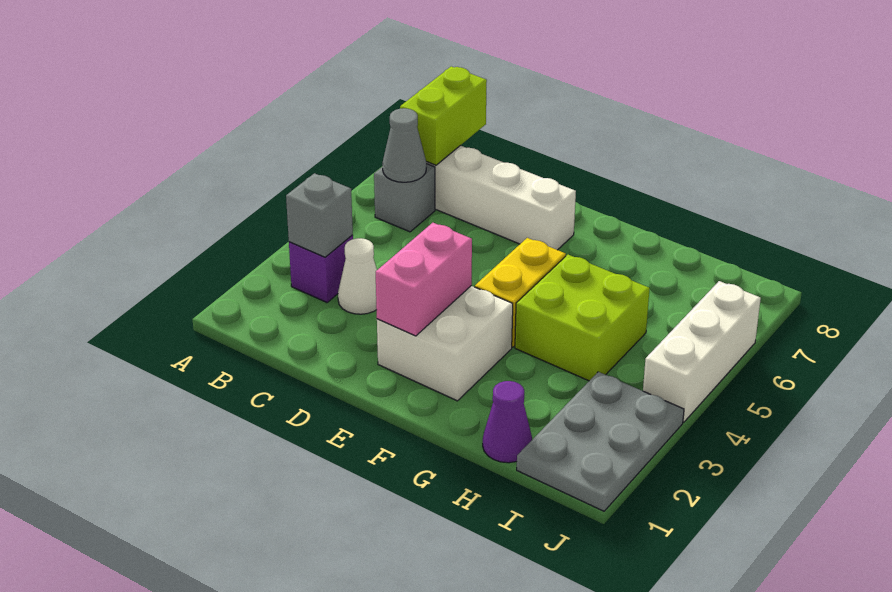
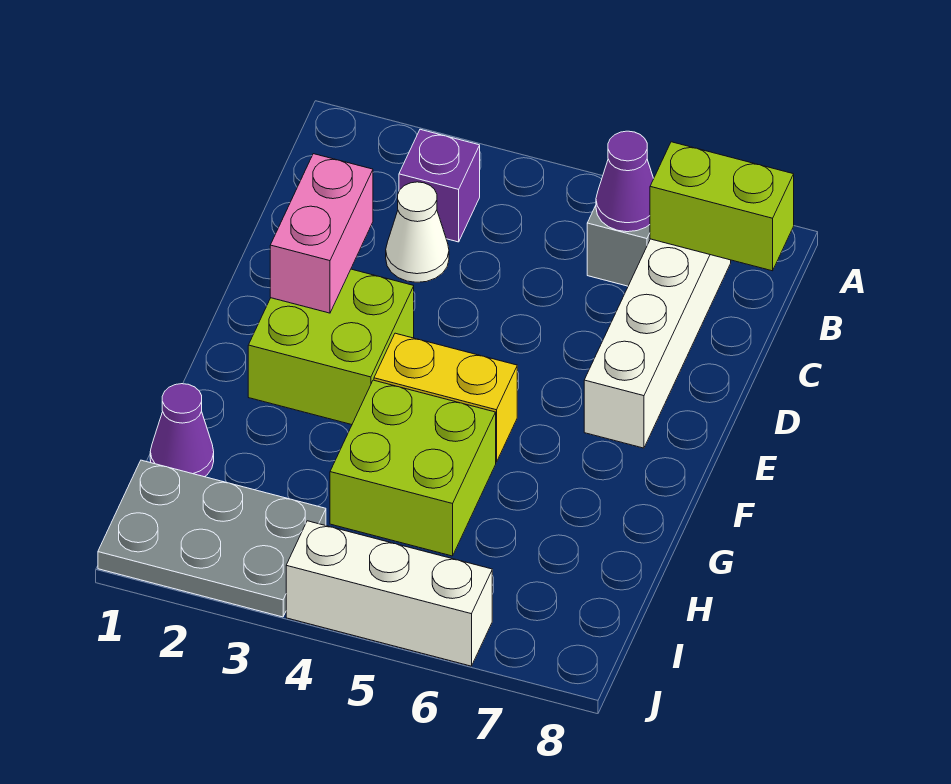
grey brick B3 level 2 -> none
grey cone B6 level 2 -> purple cone B6 level 2
white brick E2:F3 level 1 -> lime brick E2:F3 level 1
pink brick E2:E3 level 2 -> pink brick D2:E2 level 2

